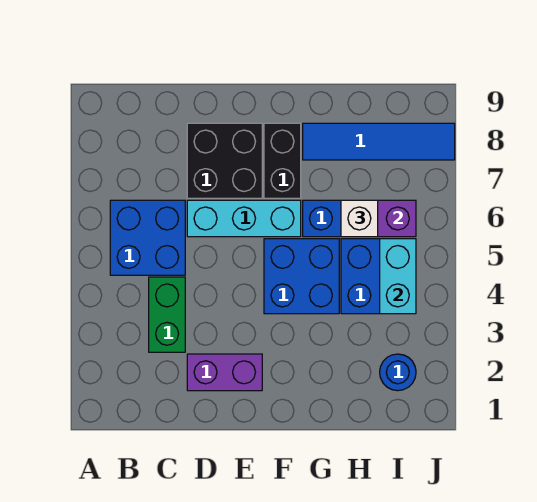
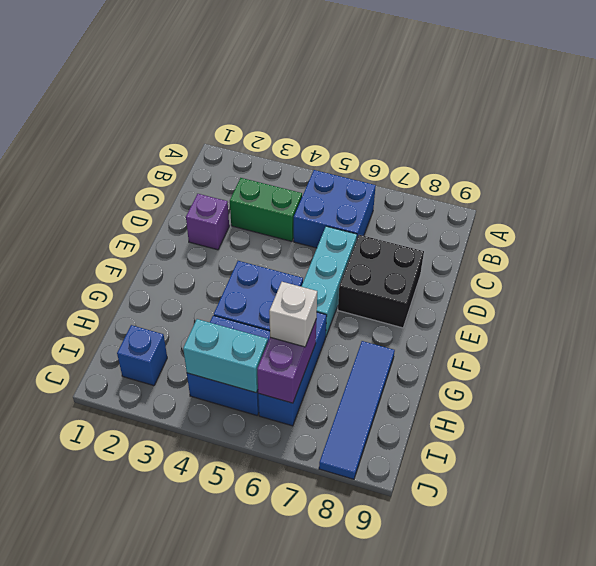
purple brick D2:E2 level 1 -> purple brick D2 level 1
black brick F7:F8 level 1 -> none
blue round brick I2 level 1 -> blue brick I2 level 1

